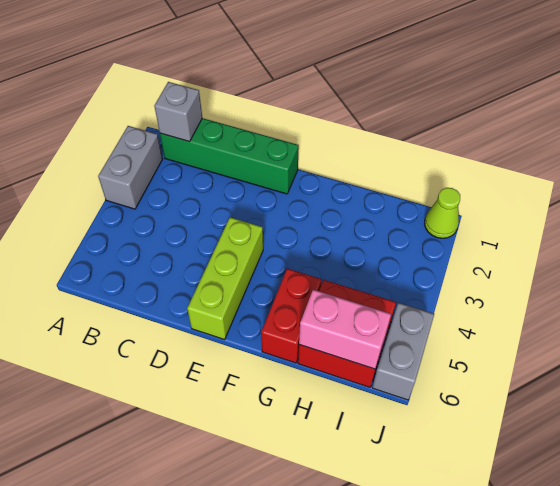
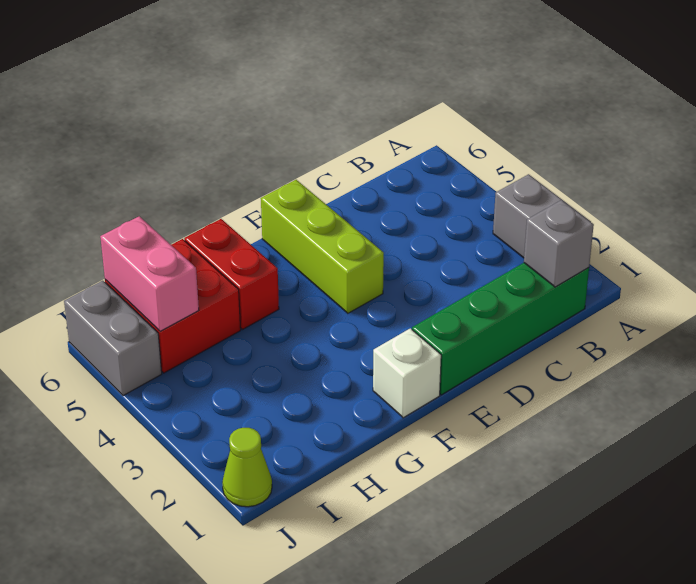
none -> white brick F1 level 1
pink brick H6:I6 level 2 -> pink brick I5:I6 level 2

